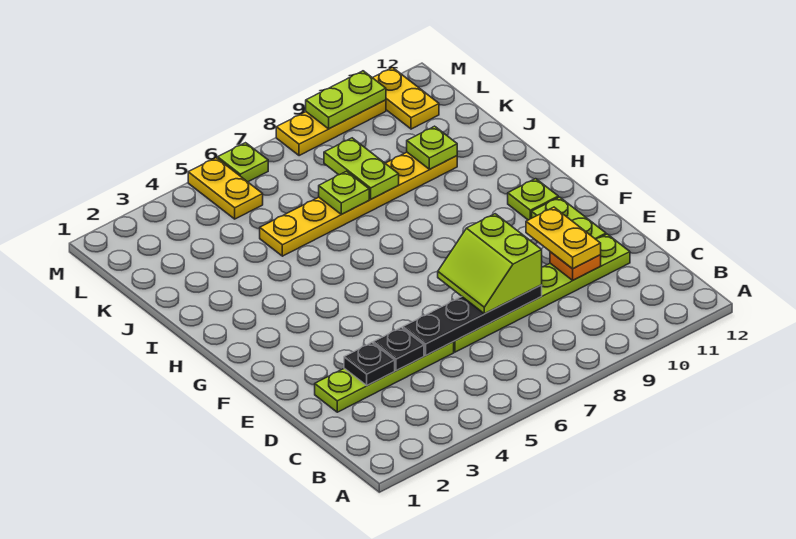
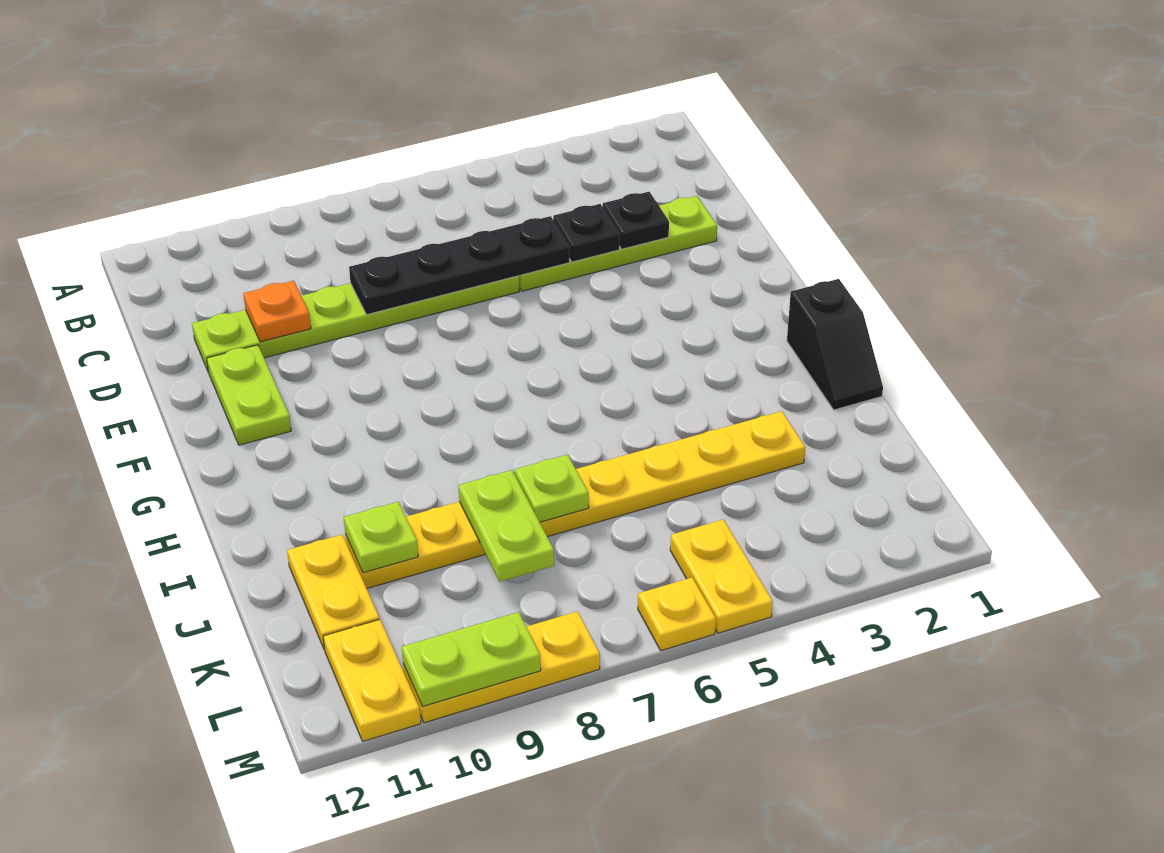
lime slope D7:E8 level 3 top 8 -> none
yellow plate D10:E10 level 3 -> yellow plate J11:K11 level 1
lime plate G11 level 1 -> none
none -> black slope H1:I1 level 1 top H
yellow plate J5:J10 level 1 -> yellow plate J3:J10 level 1
lime plate M6 level 1 -> yellow plate M6 level 1

